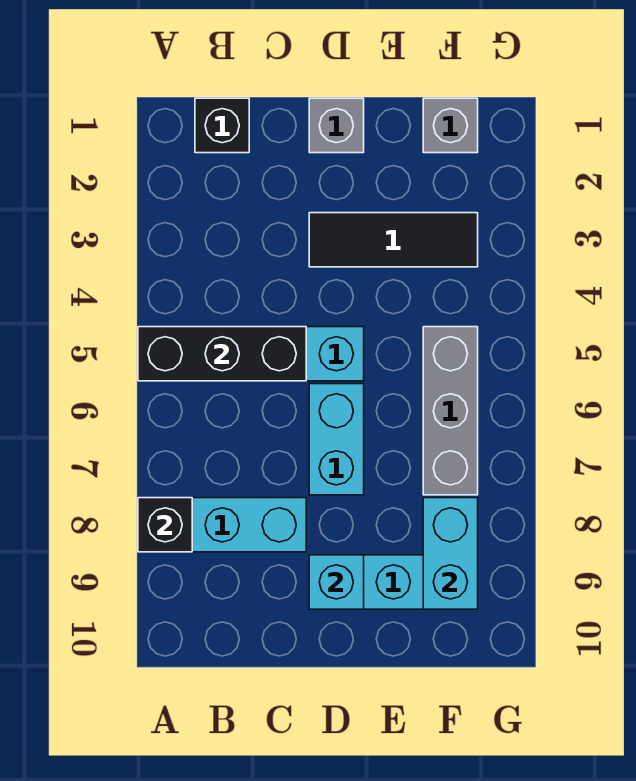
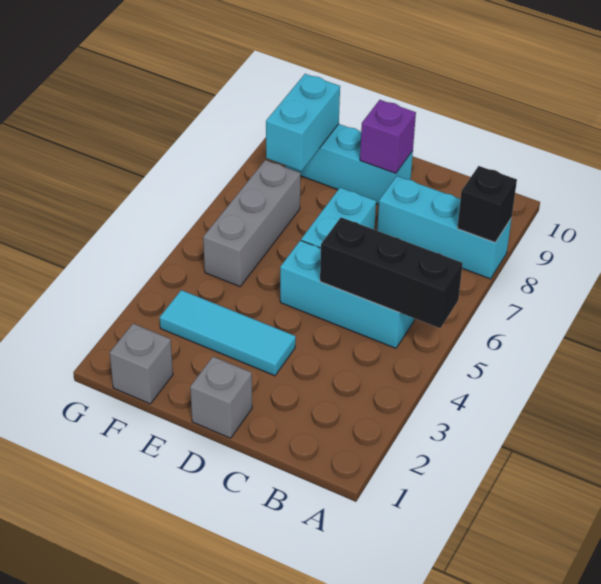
black brick B1 level 1 -> none
black tile D3:F3 level 1 -> cyan tile D3:F3 level 1
cyan brick D9 level 2 -> purple brick D9 level 2

